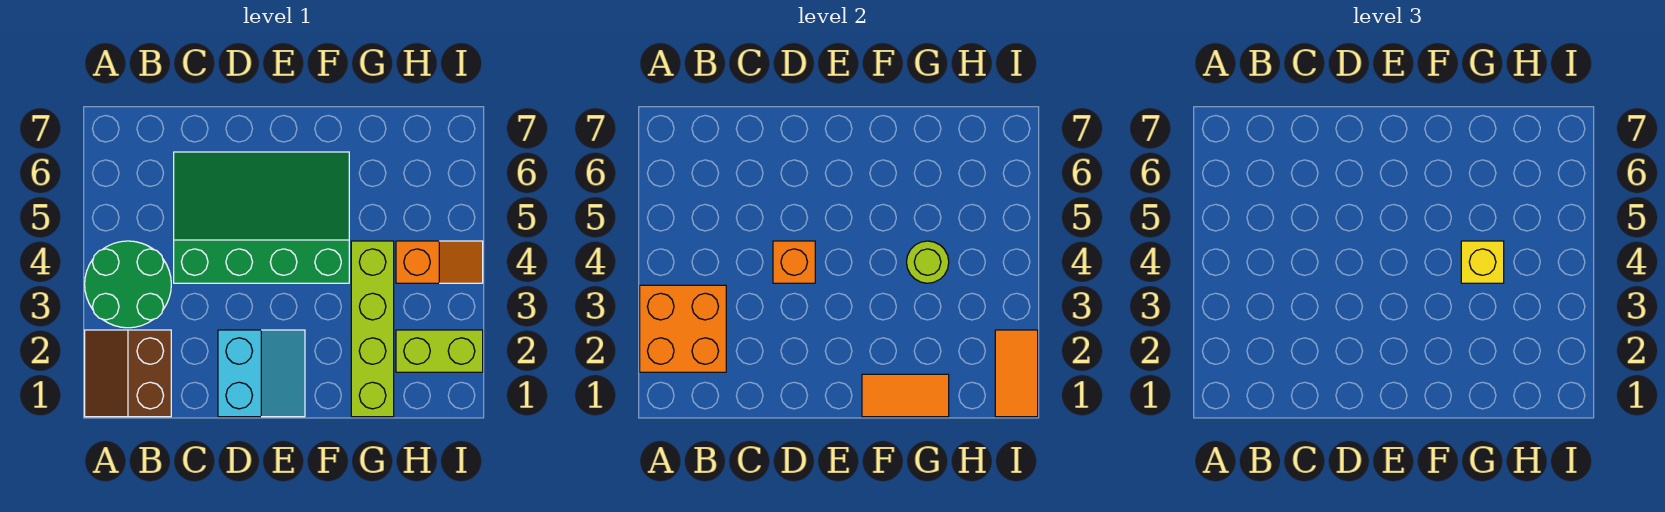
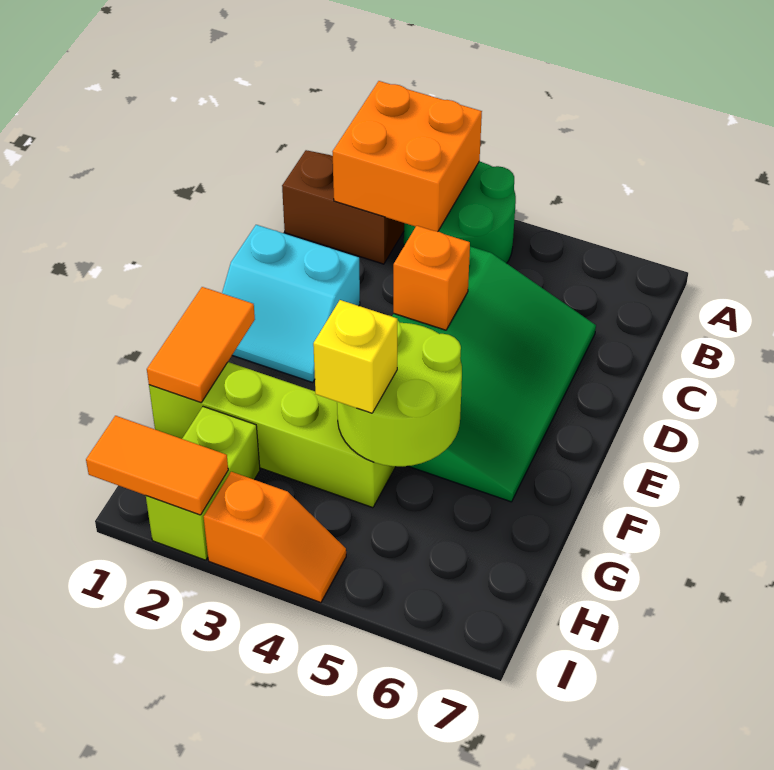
lime round brick G4 level 2 -> lime round brick F4:G5 level 2
orange slope H4:I4 level 1 top H -> orange slope I3:I4 level 1 top 3

